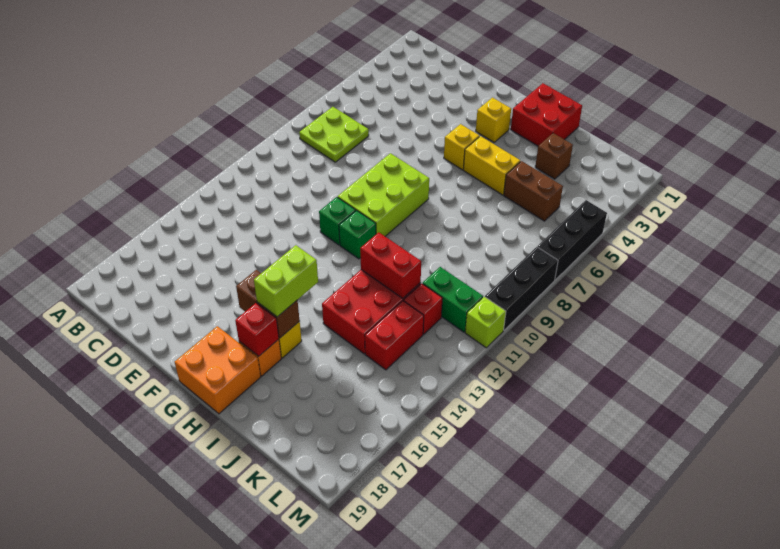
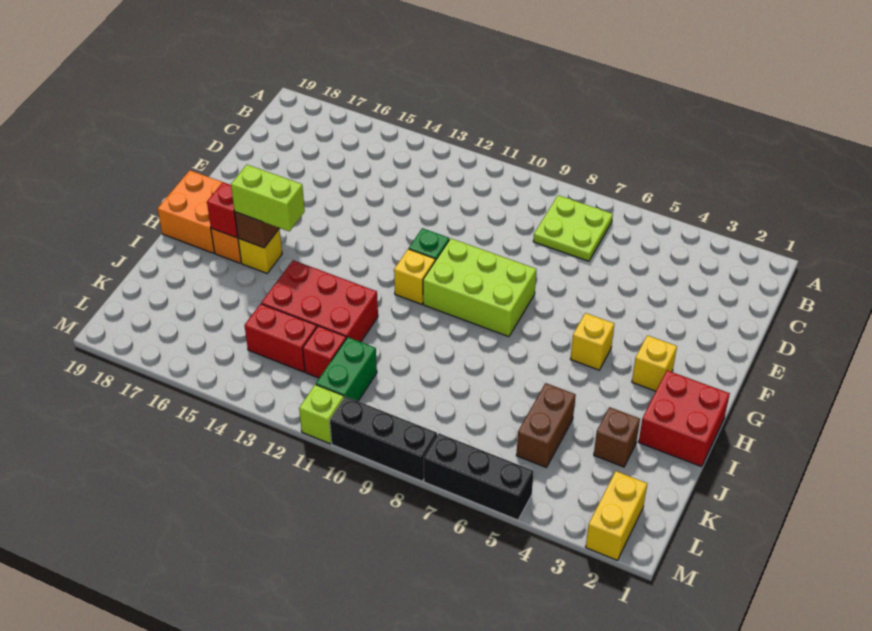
green brick G11 level 1 -> yellow brick G11 level 1
yellow brick H5:I5 level 1 -> yellow brick L2:M2 level 1
red brick I12:J12 level 2 -> none

